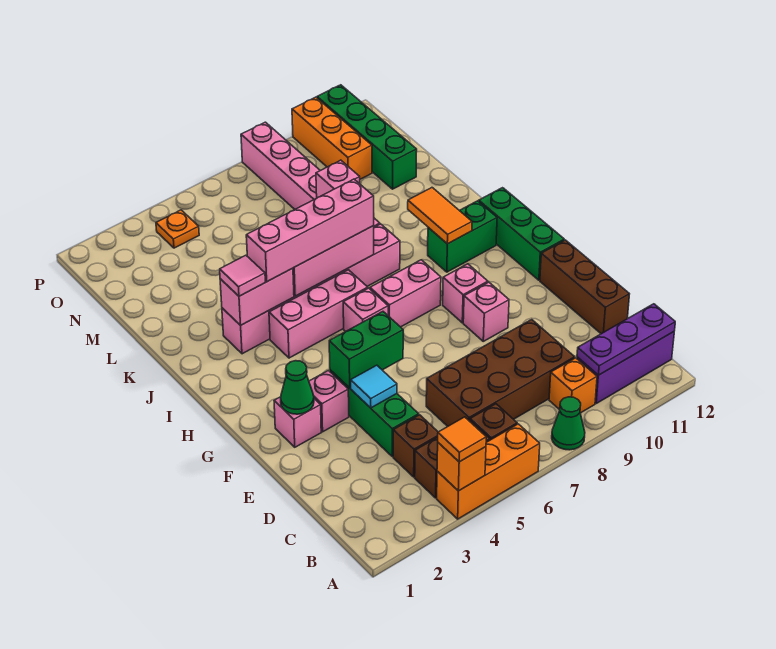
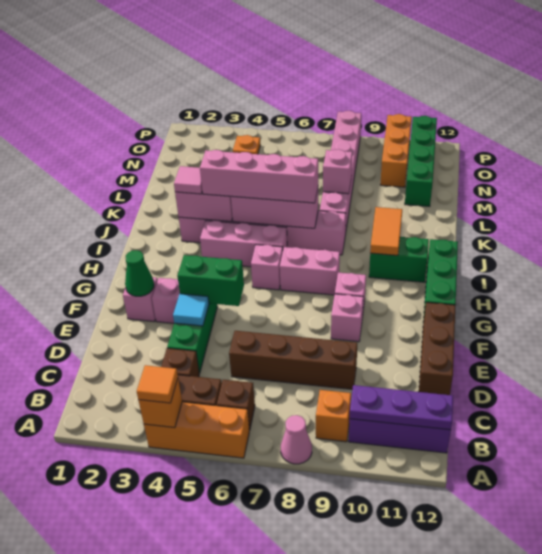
green cone A8 level 1 -> pink cone A8 level 1
brown brick C6:D9 level 1 -> brown brick D6:D9 level 1

